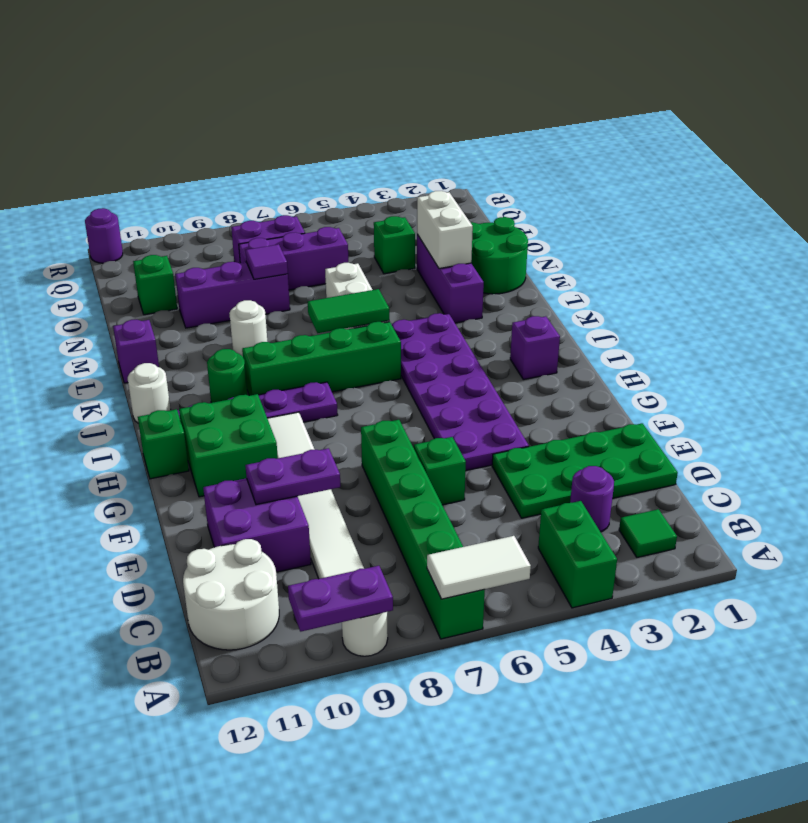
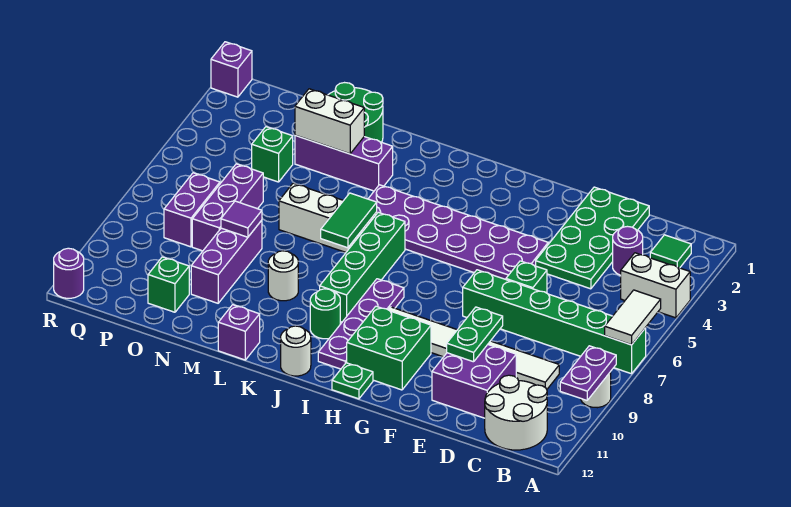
green brick A4:B4 level 1 -> white brick A4:B4 level 1
purple plate E9:E10 level 2 -> green plate E9:E10 level 2
green brick H12 level 1 -> green plate H12 level 1
purple brick I2 level 1 -> purple brick R1 level 1

